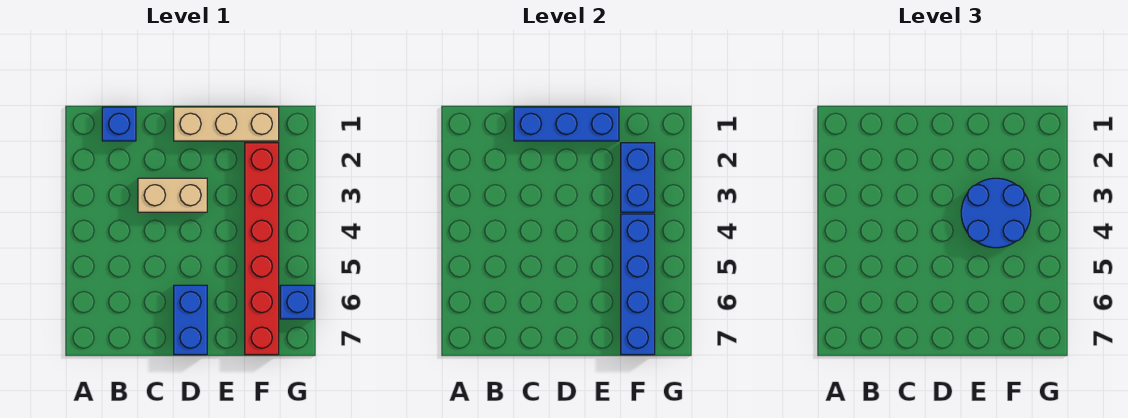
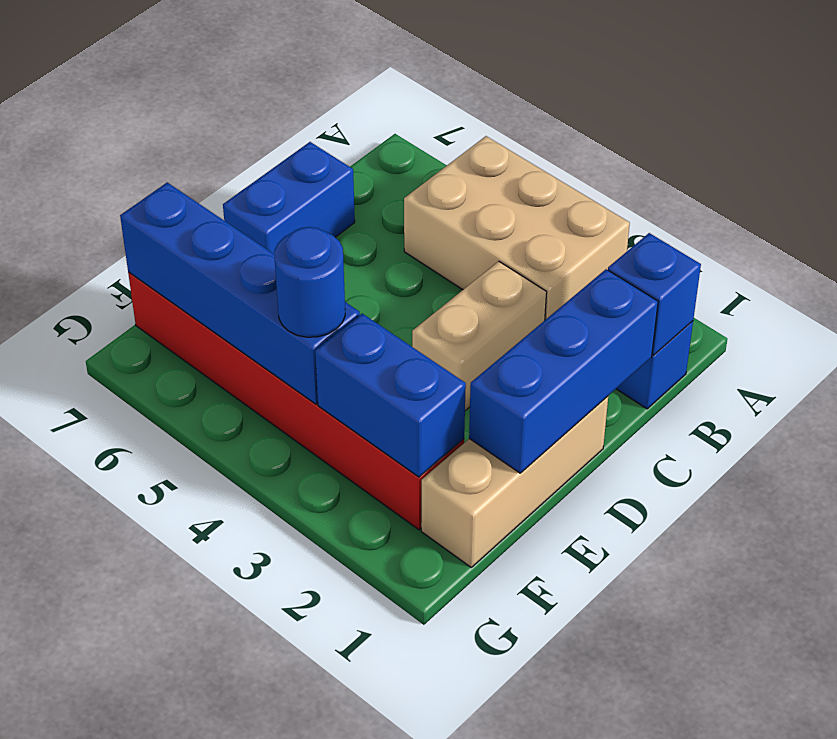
none -> tan brick A3:B5 level 1
blue brick D6:D7 level 1 -> blue brick C7:D7 level 1
blue round brick E3:F4 level 3 -> blue round brick F4 level 3
blue brick G6 level 1 -> blue brick B1 level 2

